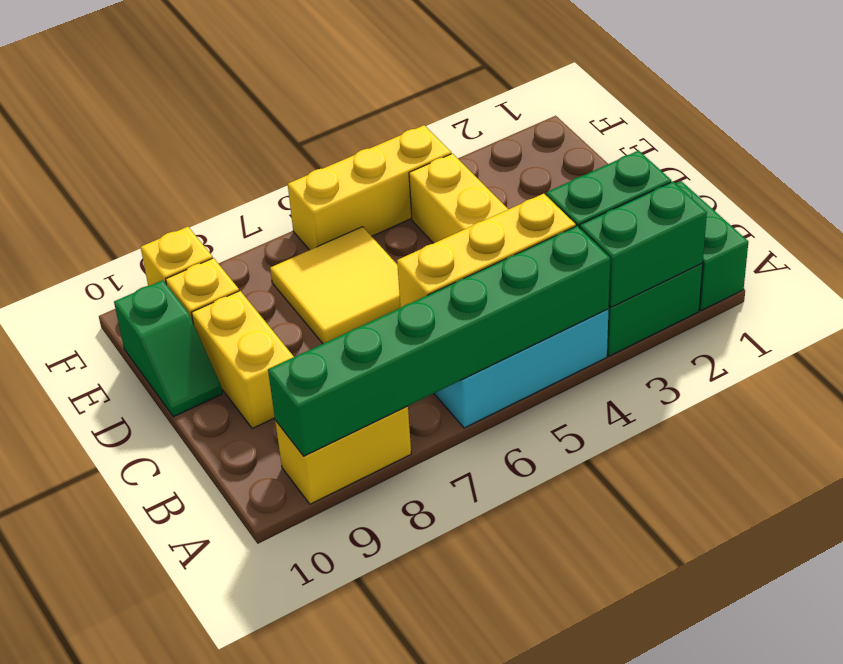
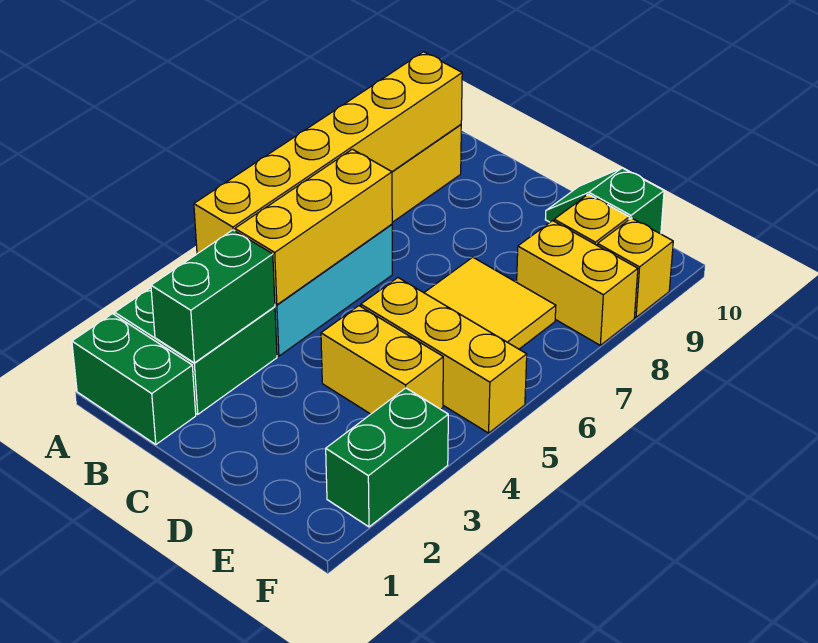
green brick A2:A3 level 2 -> green brick F2:F3 level 1
green brick A4:A9 level 2 -> yellow brick A4:A9 level 2
yellow brick C9:D9 level 1 -> yellow brick E8:F8 level 1
yellow brick F4:F6 level 1 -> yellow brick D5:F5 level 1

